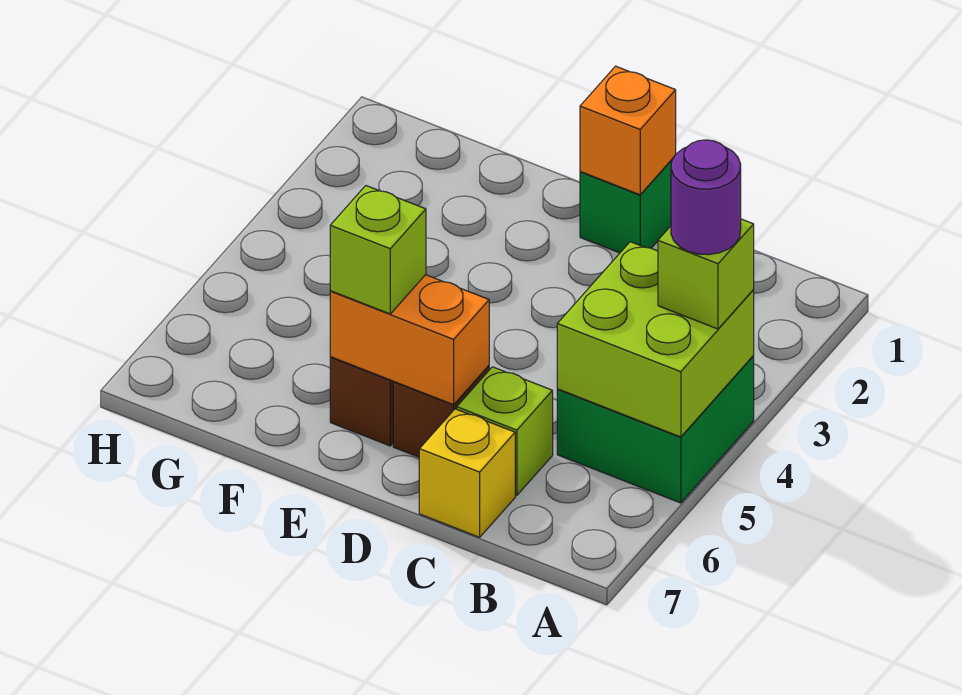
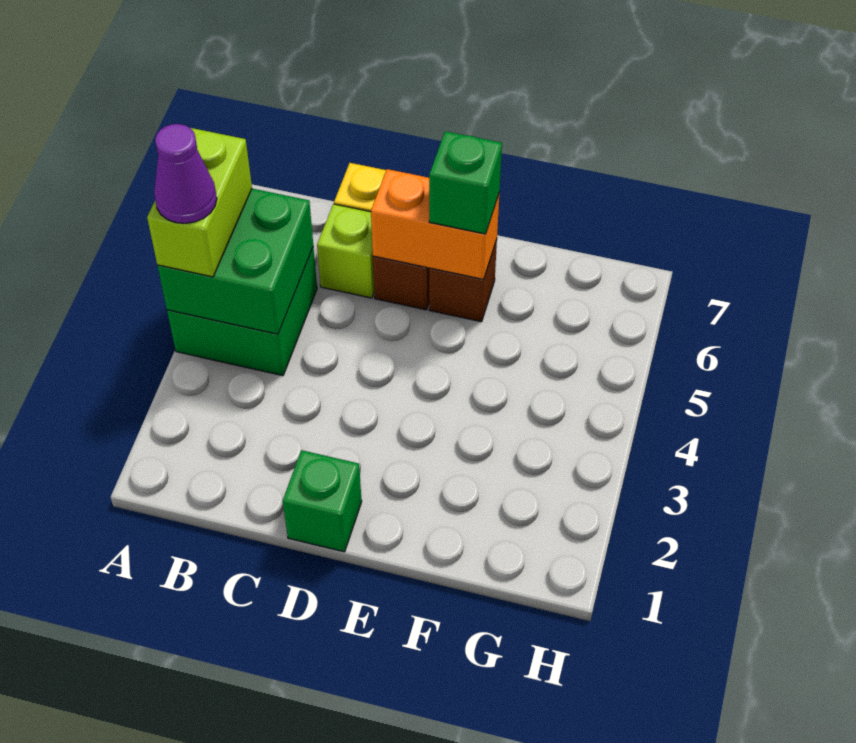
lime brick A4:B5 level 2 -> green brick A4:B5 level 2
lime brick A4 level 3 -> lime brick A4:A5 level 3
purple round brick A4 level 4 -> purple cone A4 level 4
orange brick D1 level 2 -> none
lime brick E6 level 3 -> green brick E6 level 3

